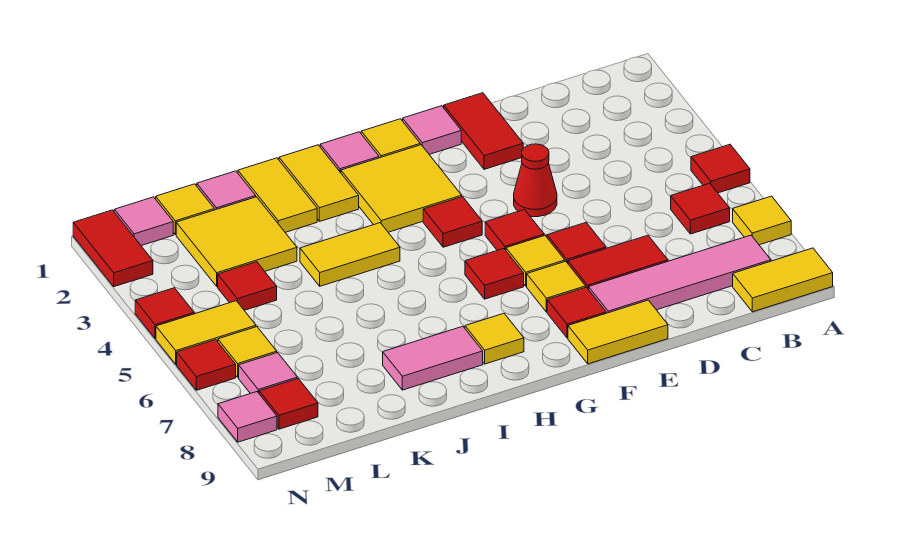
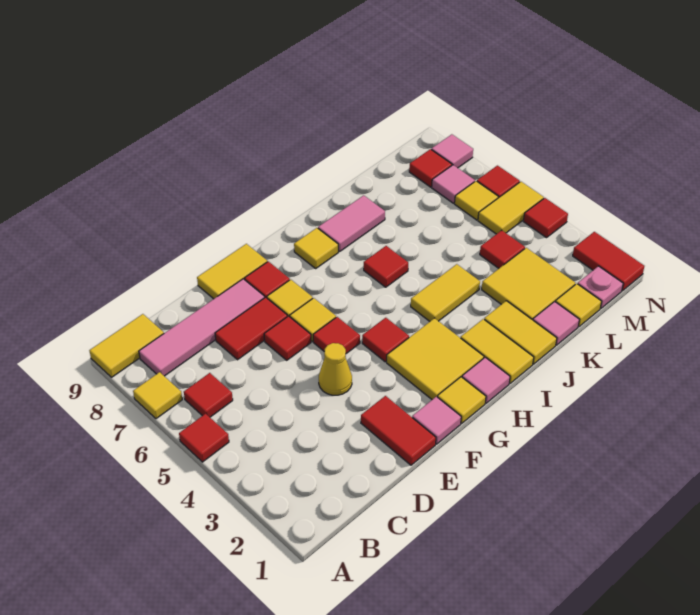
red cone E4 level 1 -> yellow cone E4 level 1
red tile G6 level 1 -> red tile I6 level 1
pink tile M1 level 1 -> pink plate M1 level 1

